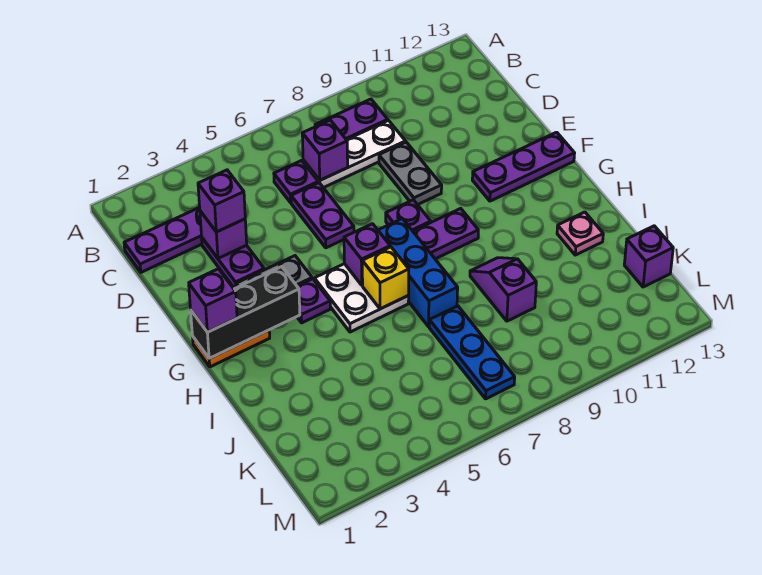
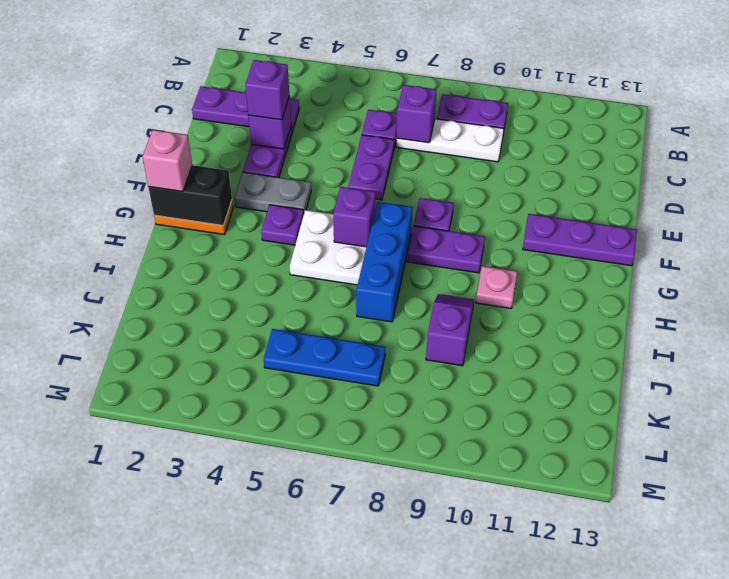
grey plate D9:E9 level 1 -> none
black brick G1:G3 level 2 -> black brick G1:G2 level 2
purple brick G1 level 3 -> pink brick G1 level 3
yellow brick H6 level 2 -> none
pink plate I12 level 1 -> pink plate H10 level 1
blue plate J7:L7 level 1 -> blue plate K5:K7 level 1
purple brick K13 level 1 -> none

